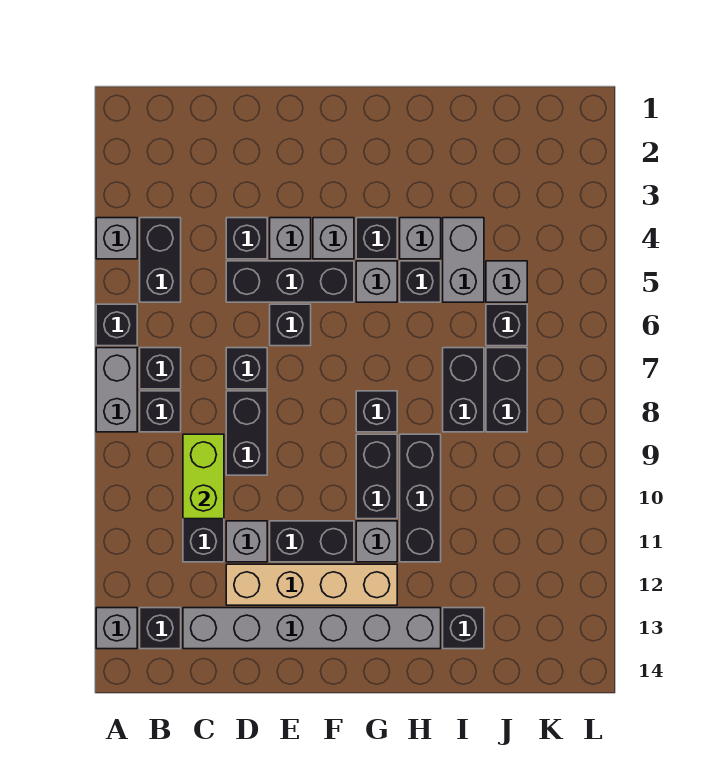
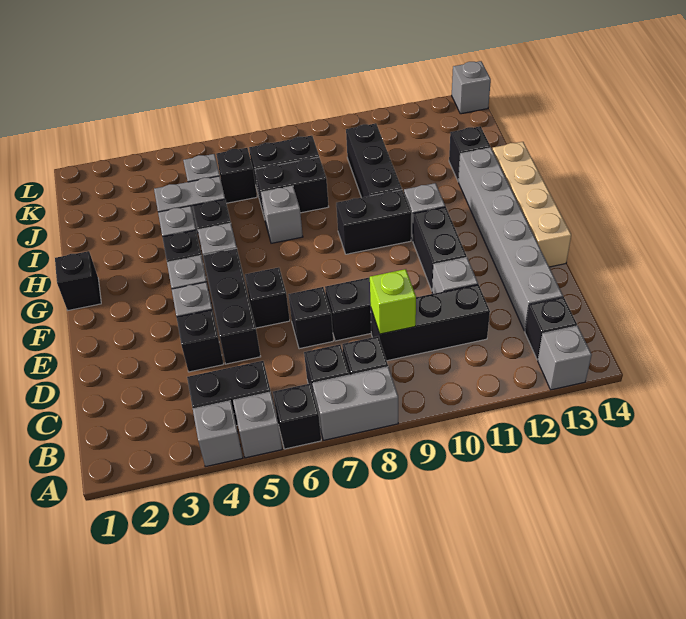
none -> grey brick A5 level 1
lime brick C9:C10 level 2 -> lime brick C9 level 2
tan brick D12:G12 level 1 -> tan brick E14:H14 level 1
black brick G8 level 1 -> black brick G1 level 1
none -> grey brick H7 level 1
black brick H9:H11 level 1 -> black brick H10:J10 level 1
none -> grey brick L14 level 1

